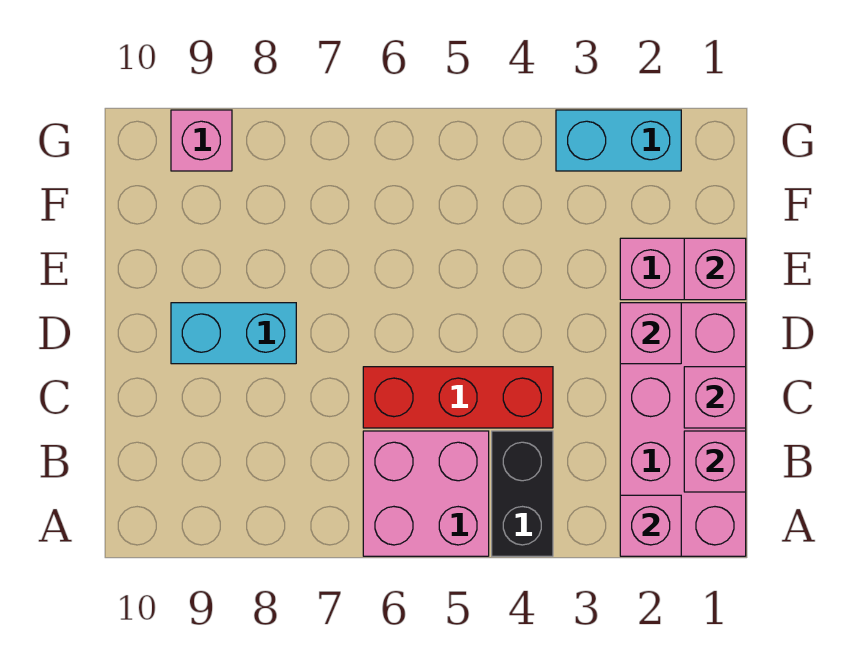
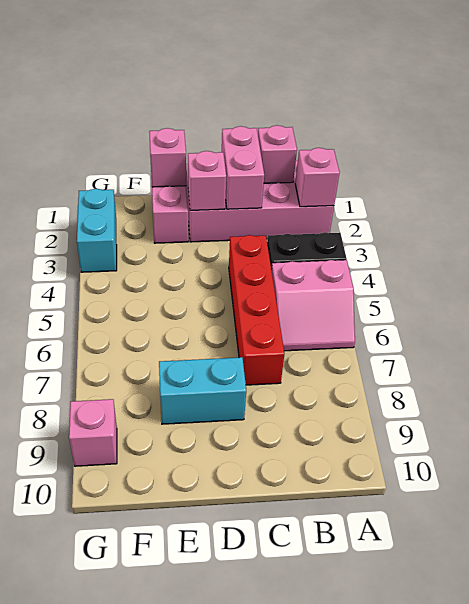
pink brick A5:B6 level 1 -> pink slope A5:B6 level 1 top 5
pink brick C1 level 2 -> pink brick C1:C2 level 2
red brick C4:C6 level 1 -> red brick C4:C7 level 1
cyan brick D8:D9 level 1 -> cyan brick D8:E8 level 1

